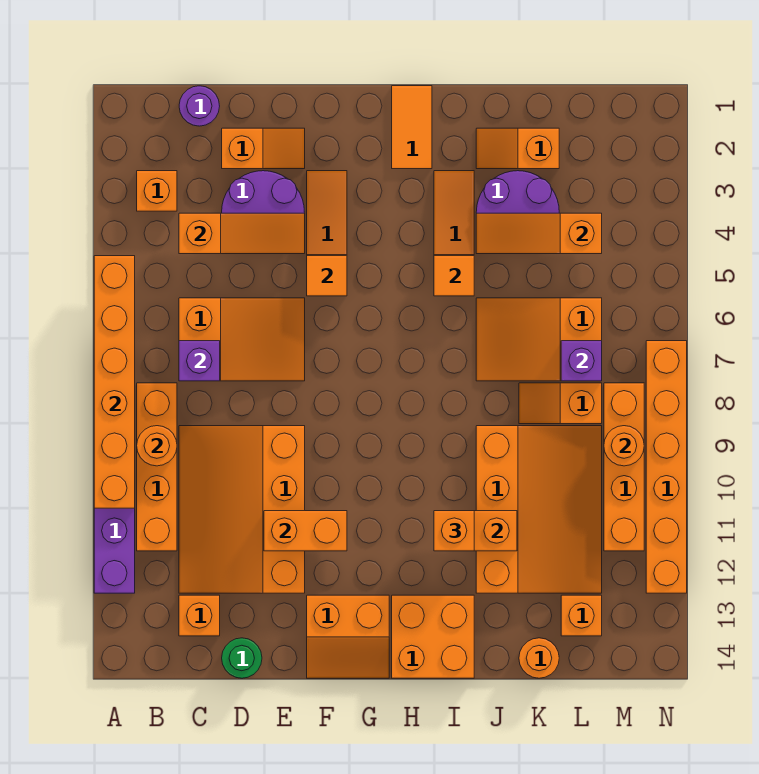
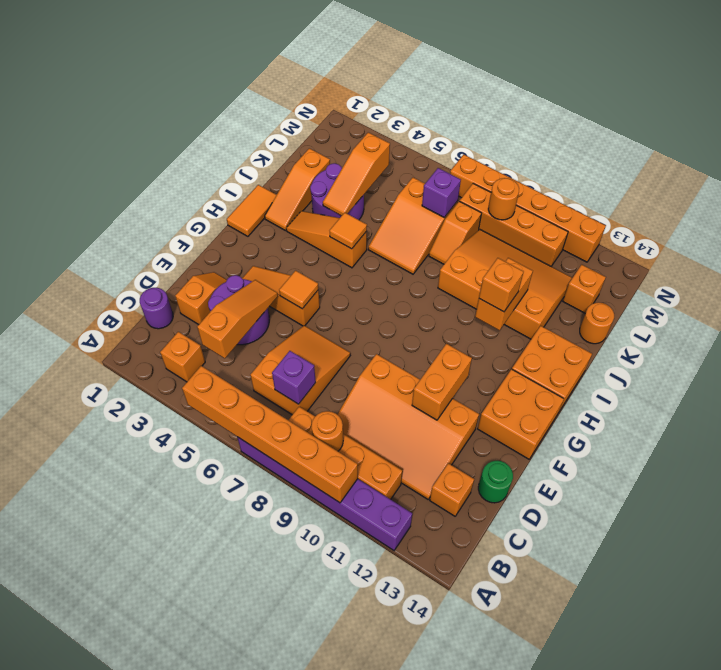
orange slope F13:G14 level 1 top 13 -> orange brick F13:G14 level 1
orange tile H1:H2 level 1 -> orange tile H1:I1 level 1
orange slope J2:K2 level 1 top K -> orange slope I2:K2 level 1 top K

